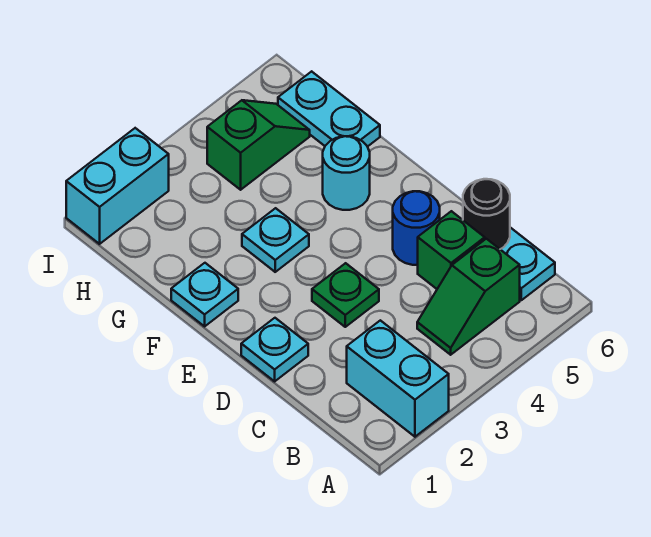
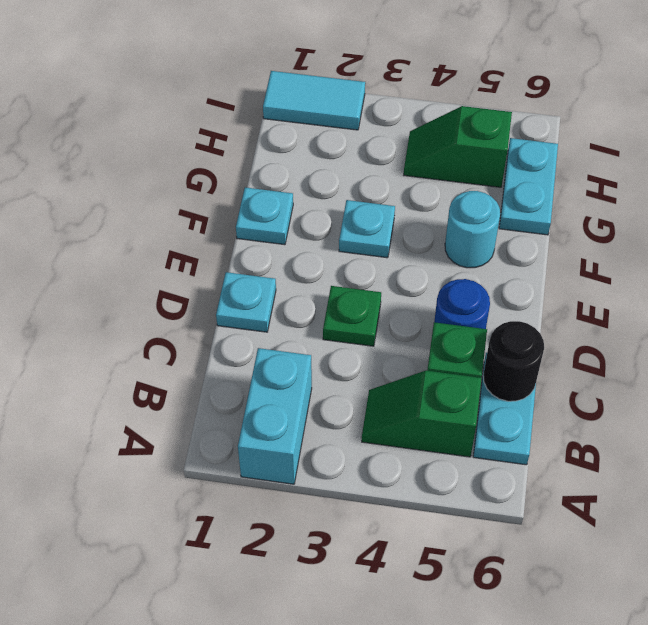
green slope H4:H5 level 1 top 4 -> green slope H4:H5 level 1 top 5
cyan brick I1:I2 level 1 -> cyan tile I1:I2 level 1

